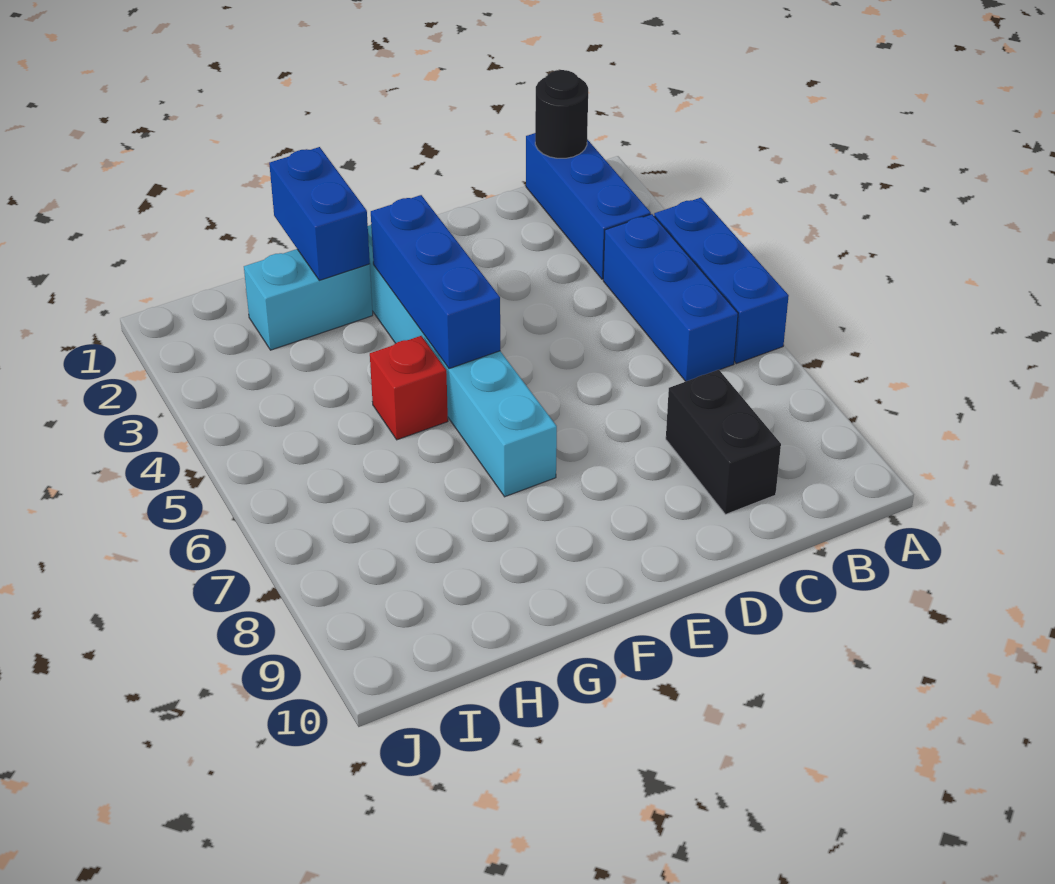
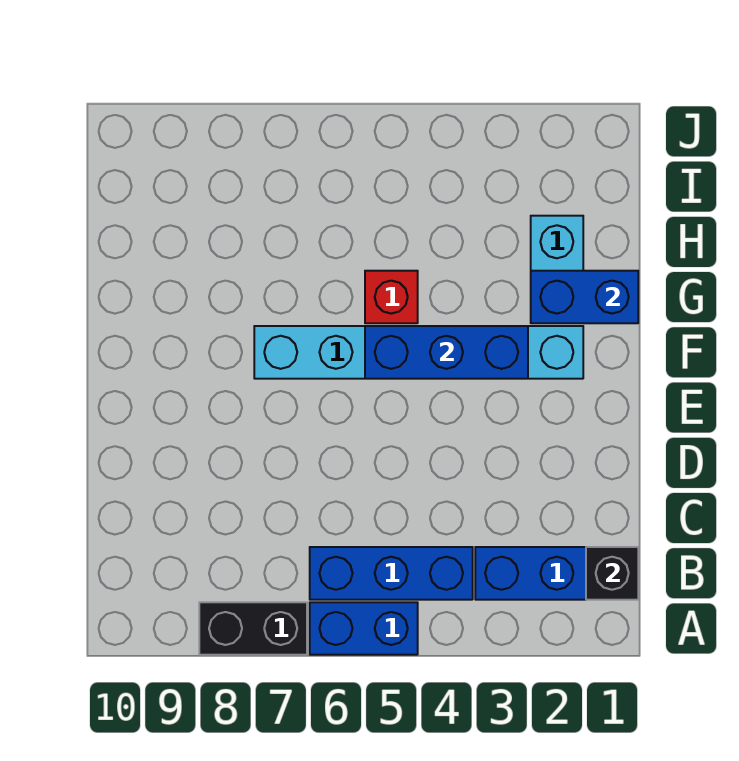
blue brick A4:A6 level 1 -> blue brick A5:A6 level 1
black round brick B1 level 2 -> black brick B1 level 2
black brick C8:C9 level 1 -> black brick A7:A8 level 1

